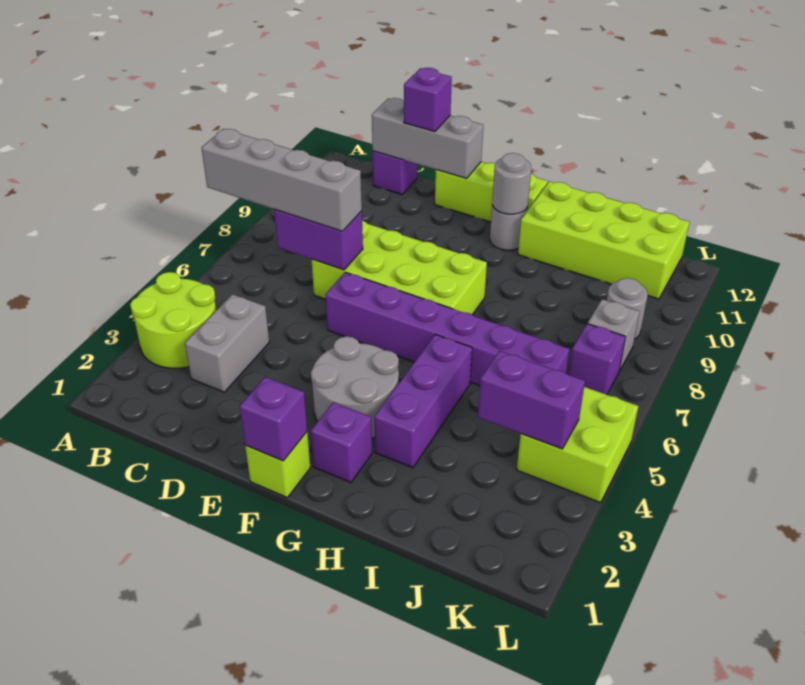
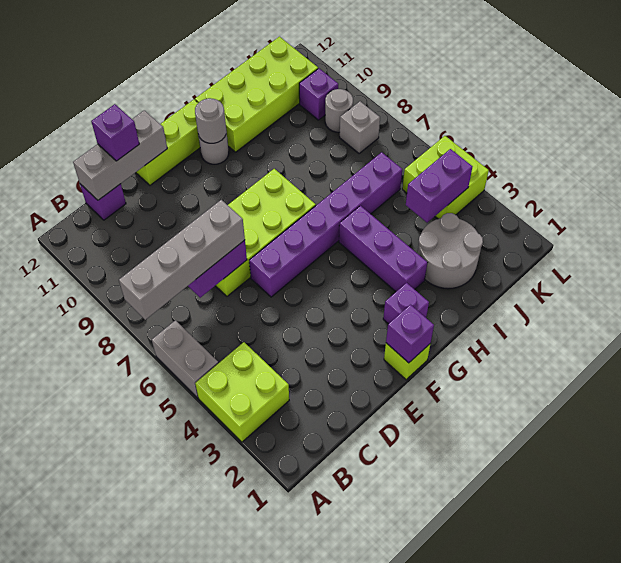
lime round brick A3:B4 level 1 -> lime brick A3:B4 level 1
grey brick C3:C4 level 1 -> grey brick A5:A6 level 1
grey round brick F3:G4 level 1 -> grey round brick I2:J3 level 1
purple brick K7 level 1 -> purple brick K10 level 1

